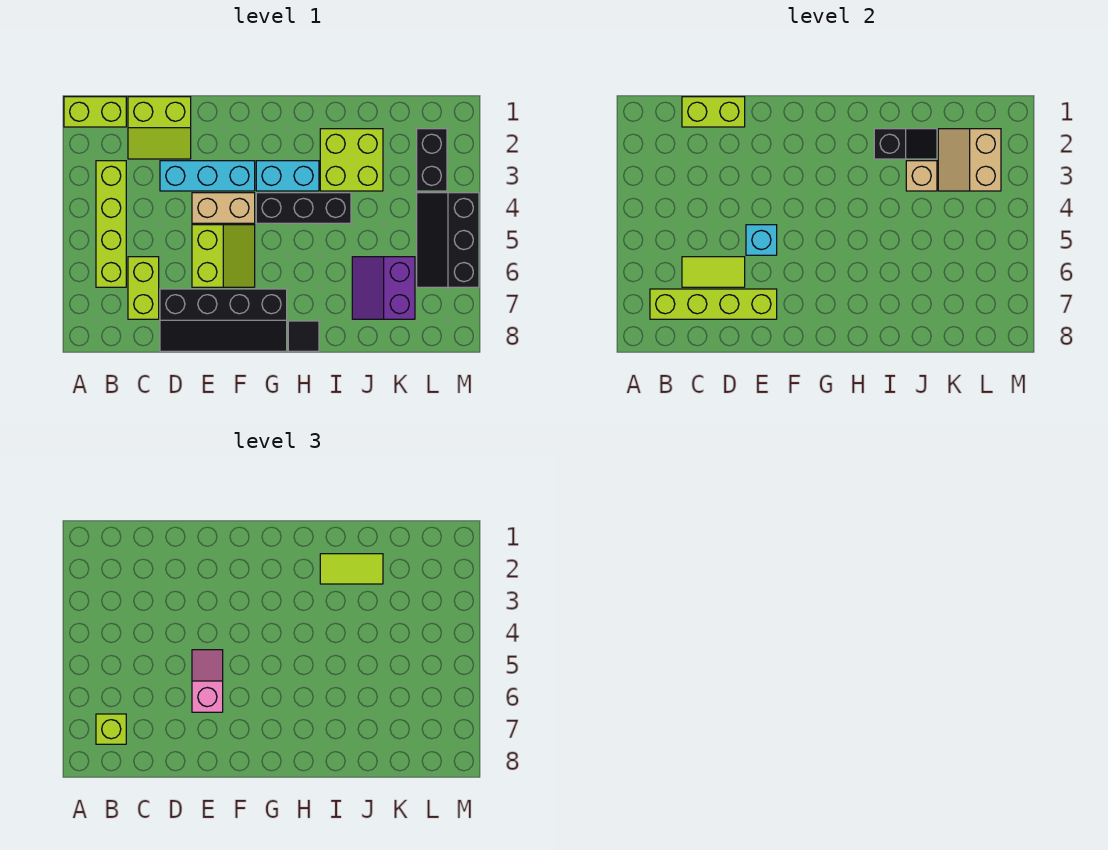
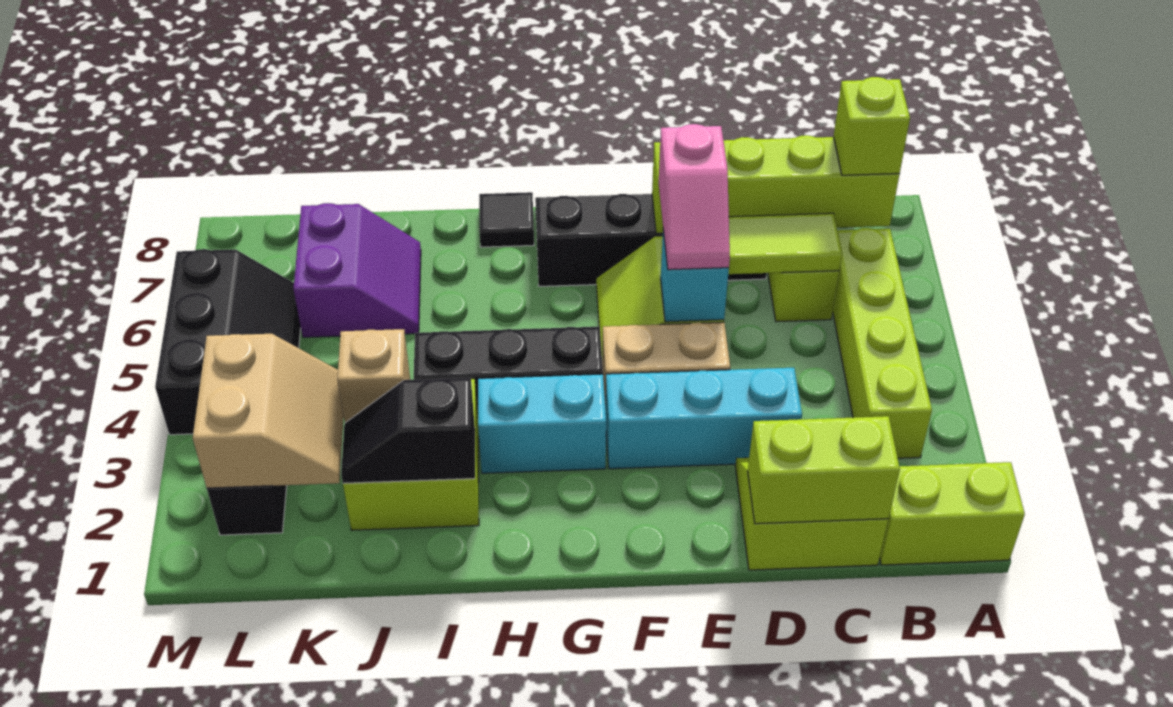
lime tile I2:J2 level 3 -> none

